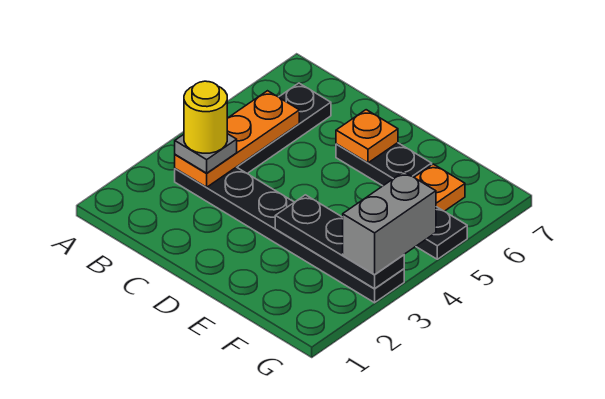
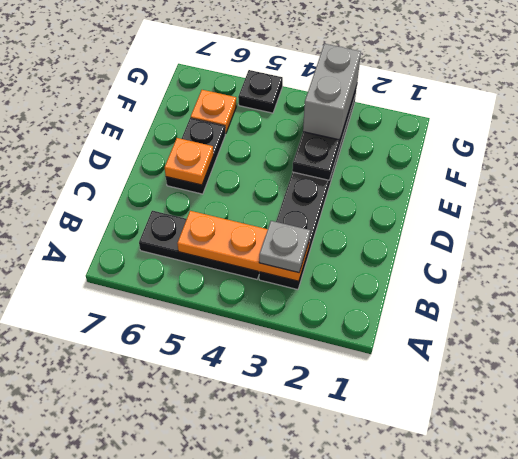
yellow round brick B3 level 4 -> none
grey brick G3:G4 level 3 -> grey brick F3:G3 level 3

